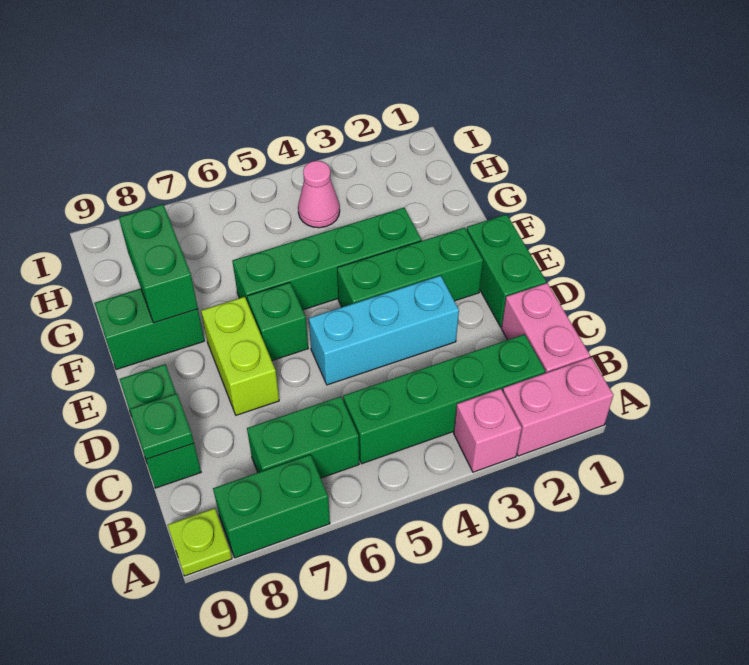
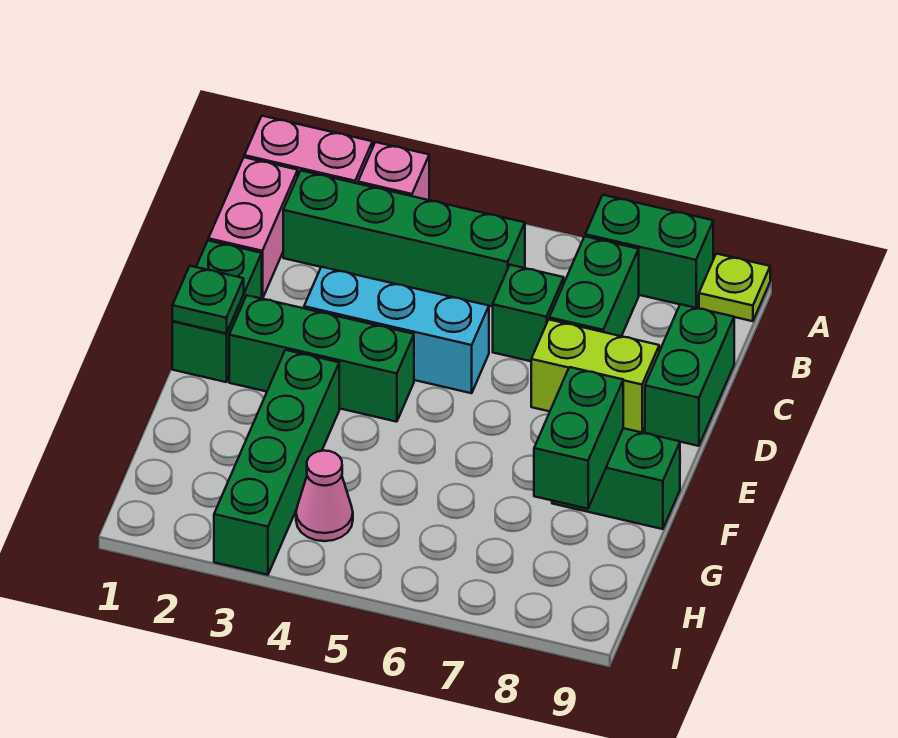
green brick B6:B7 level 1 -> green brick B7:C7 level 1
green plate C9 level 2 -> green plate E1 level 2
lime brick D7:E7 level 1 -> lime brick D7:D8 level 1
green brick E6 level 1 -> green brick C6 level 1
green brick F3:F6 level 1 -> green brick F3:I3 level 1

